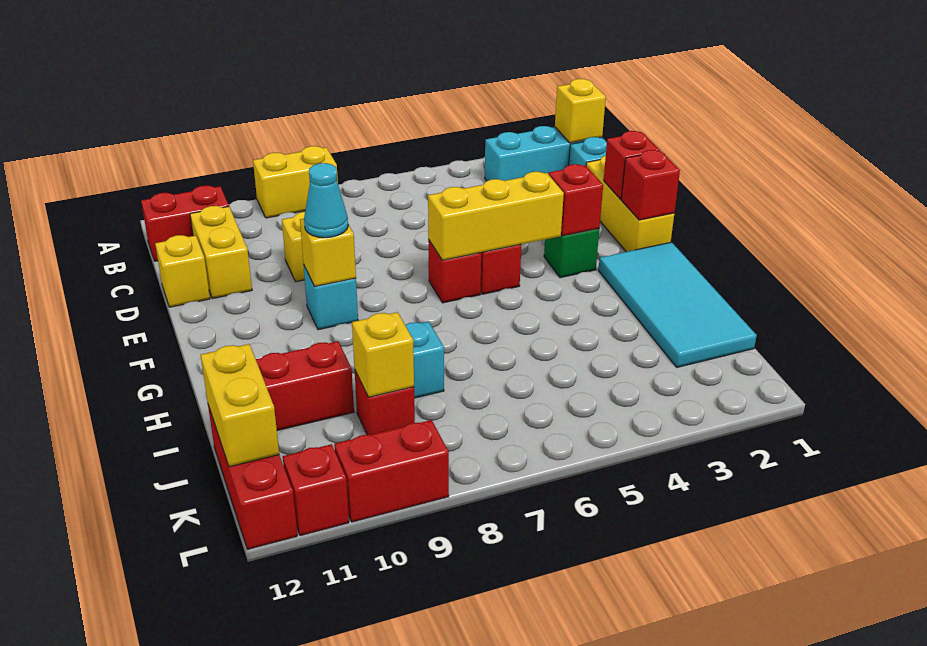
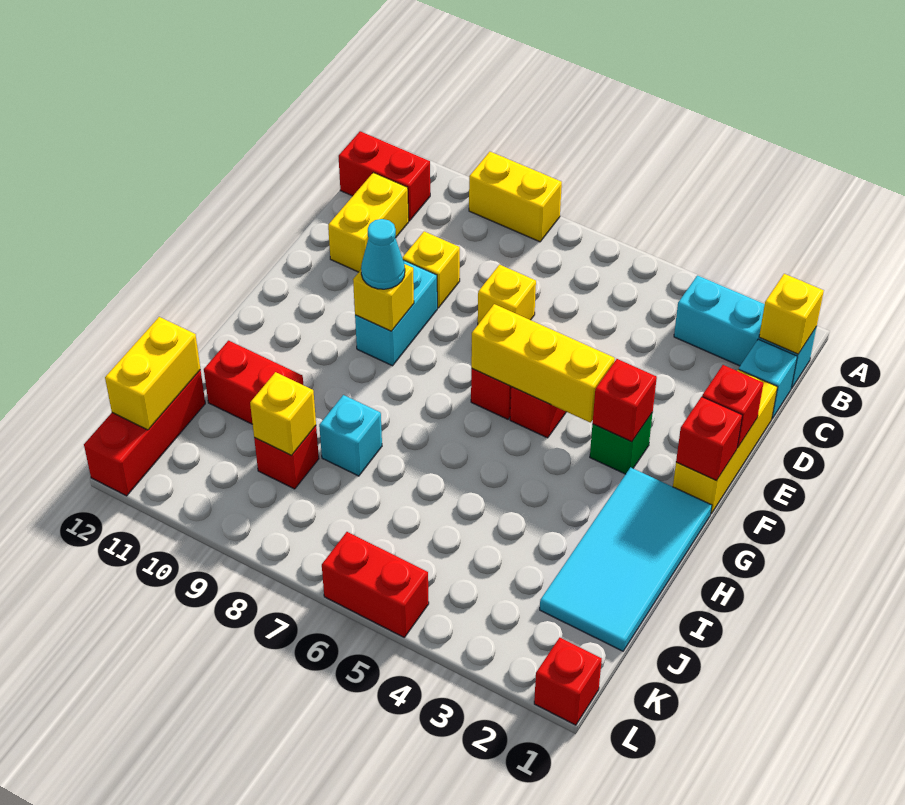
yellow brick D12 level 1 -> yellow brick D7 level 1
cyan brick F9 level 1 -> cyan brick E9:F9 level 1
red brick L9:L10 level 1 -> red brick L5:L6 level 1
red brick L11 level 1 -> red brick L1 level 1

